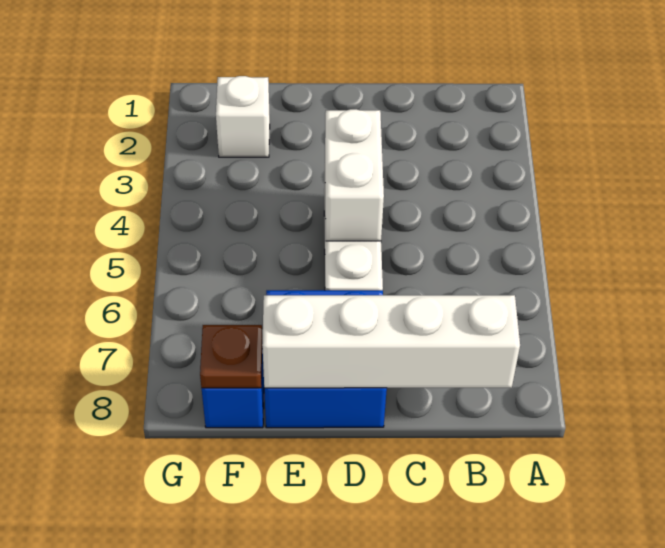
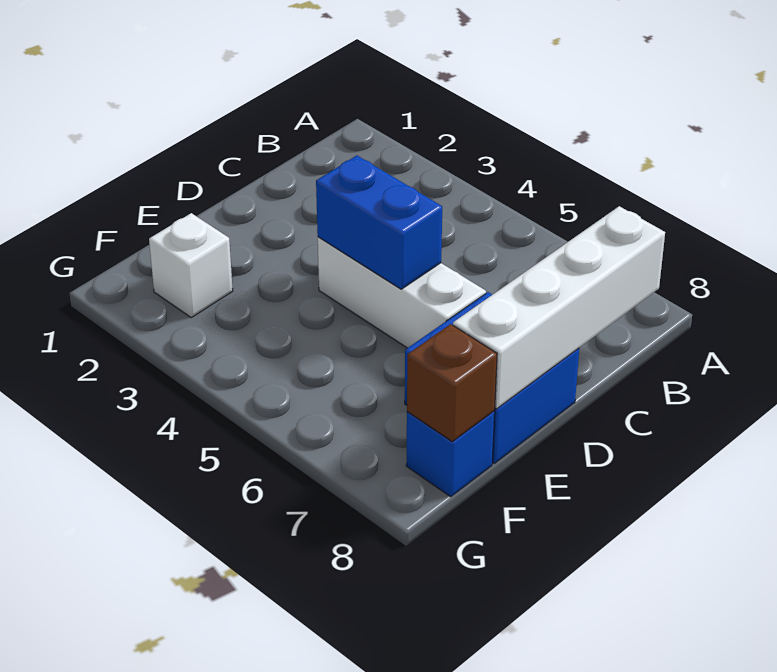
white brick D4:D5 level 2 -> blue brick D4:D5 level 2
brown plate F8 level 2 -> brown brick F8 level 2

